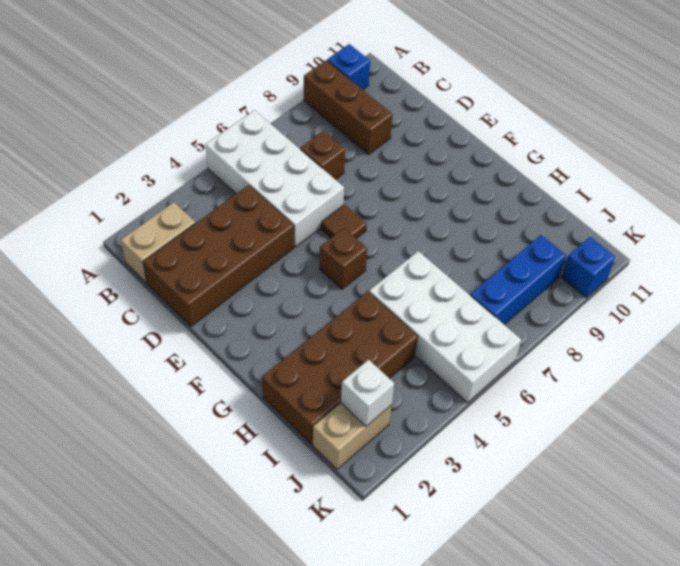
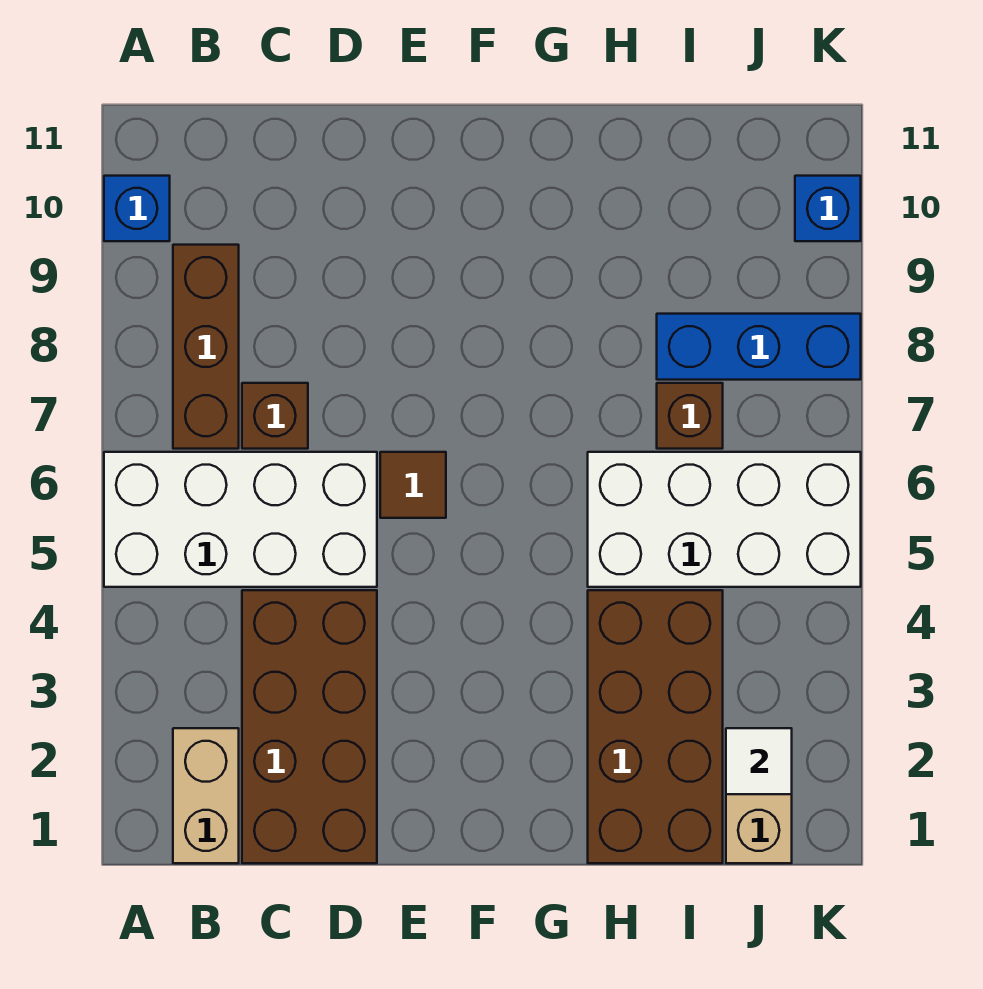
brown brick A9:C9 level 1 -> brown brick B7:B9 level 1
brown brick F5 level 1 -> brown brick I7 level 1
white brick J2 level 2 -> white tile J2 level 2
blue brick J7:J9 level 1 -> blue brick I8:K8 level 1

